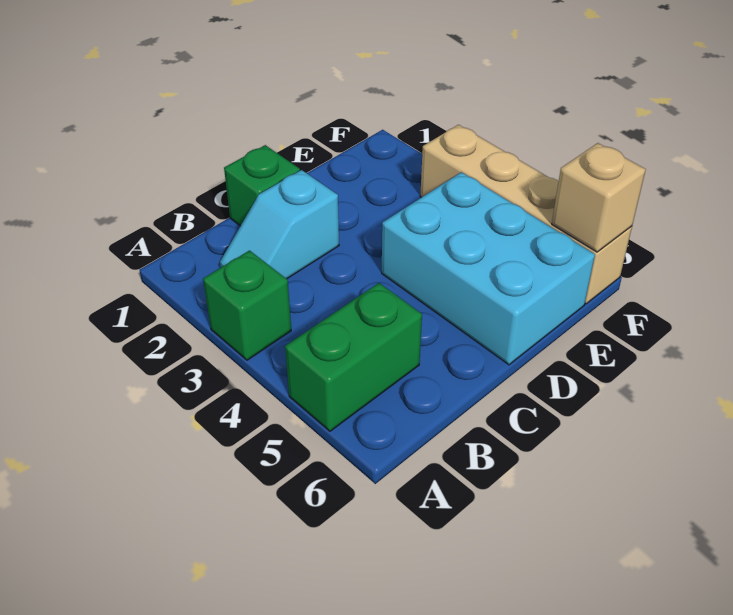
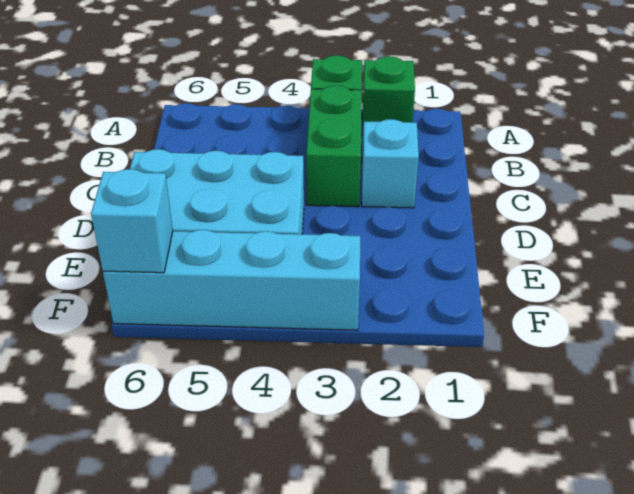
green brick A5:B5 level 1 -> green brick B3:C3 level 1
green brick C1 level 1 -> green brick A2 level 1
tan brick F3:F6 level 1 -> cyan brick F3:F6 level 1
tan brick F6 level 2 -> cyan brick F6 level 2

